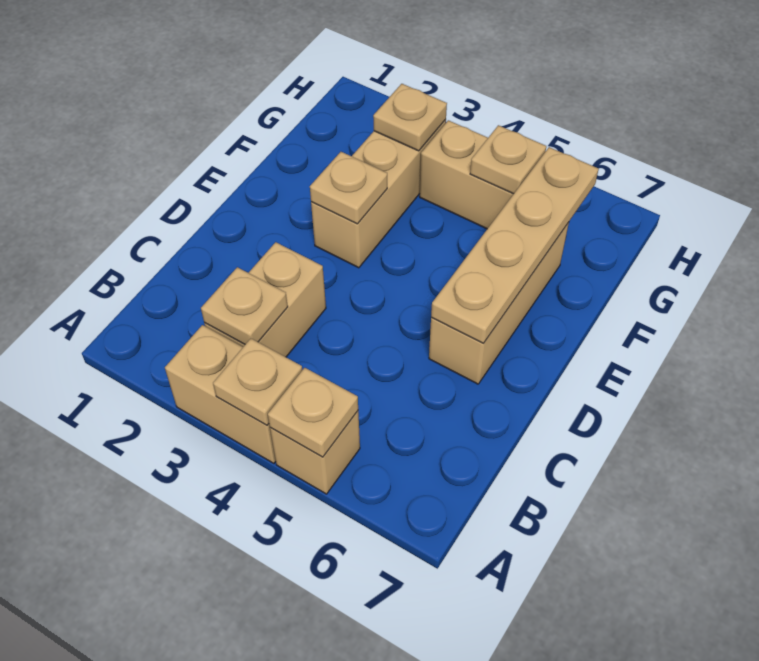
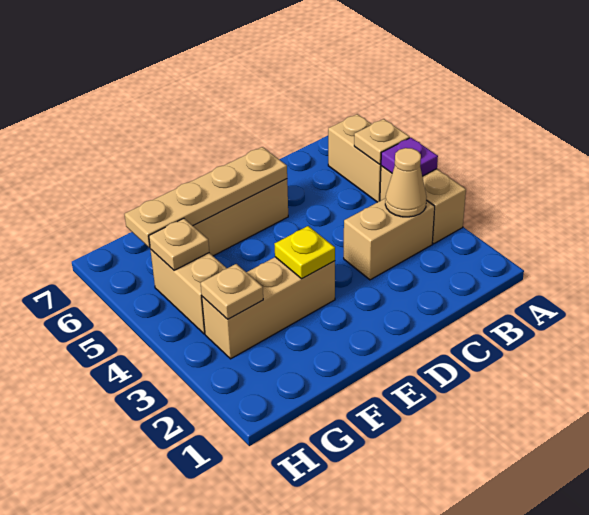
tan plate A4 level 2 -> purple plate A4 level 2
tan brick A5 level 1 -> tan brick A5:A6 level 1
tan plate B3 level 2 -> tan cone B3 level 2
tan plate E3 level 2 -> yellow plate E3 level 2

